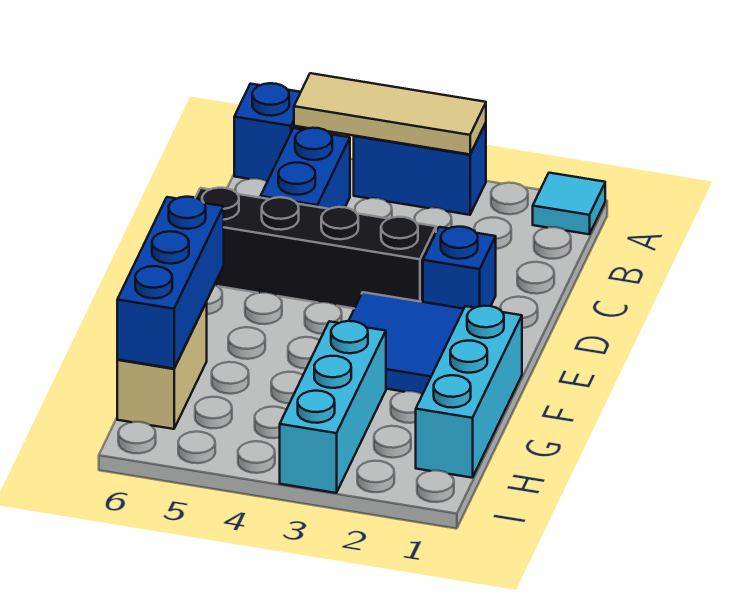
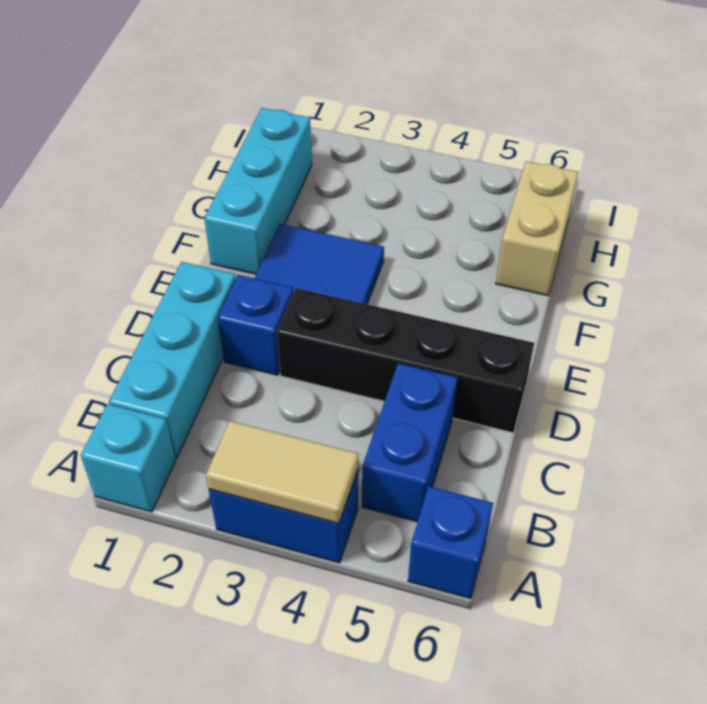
cyan tile A1 level 1 -> cyan brick A1 level 1
tan tile A3:A5 level 2 -> tan tile A3:A4 level 2
blue brick F6:H6 level 2 -> none
cyan brick G3:I3 level 1 -> cyan brick B1:D1 level 1

